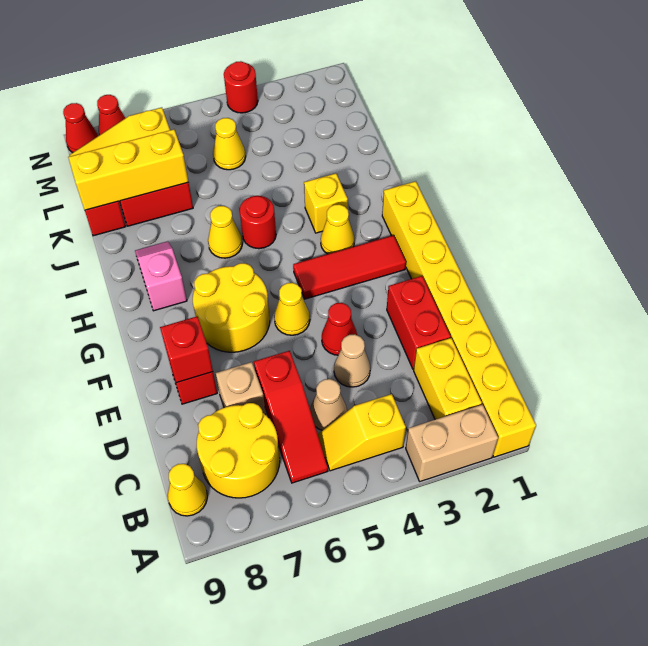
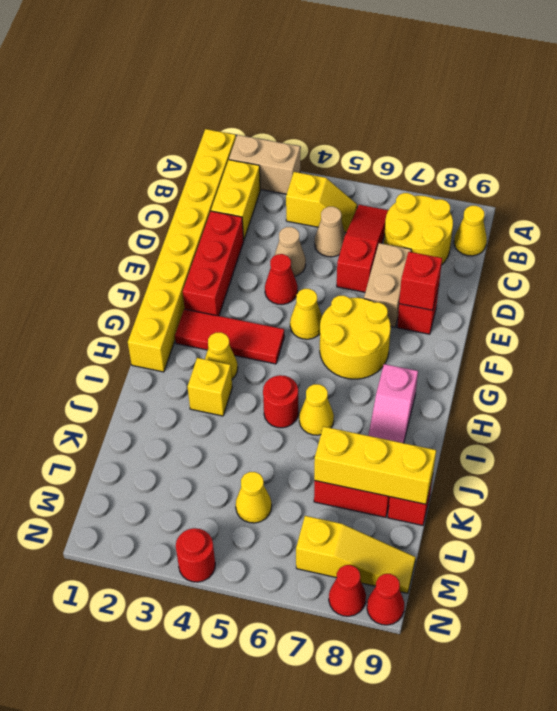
red brick D2:E2 level 1 -> red brick D2:F2 level 1
tan brick D7 level 1 -> tan brick D7:E7 level 1

